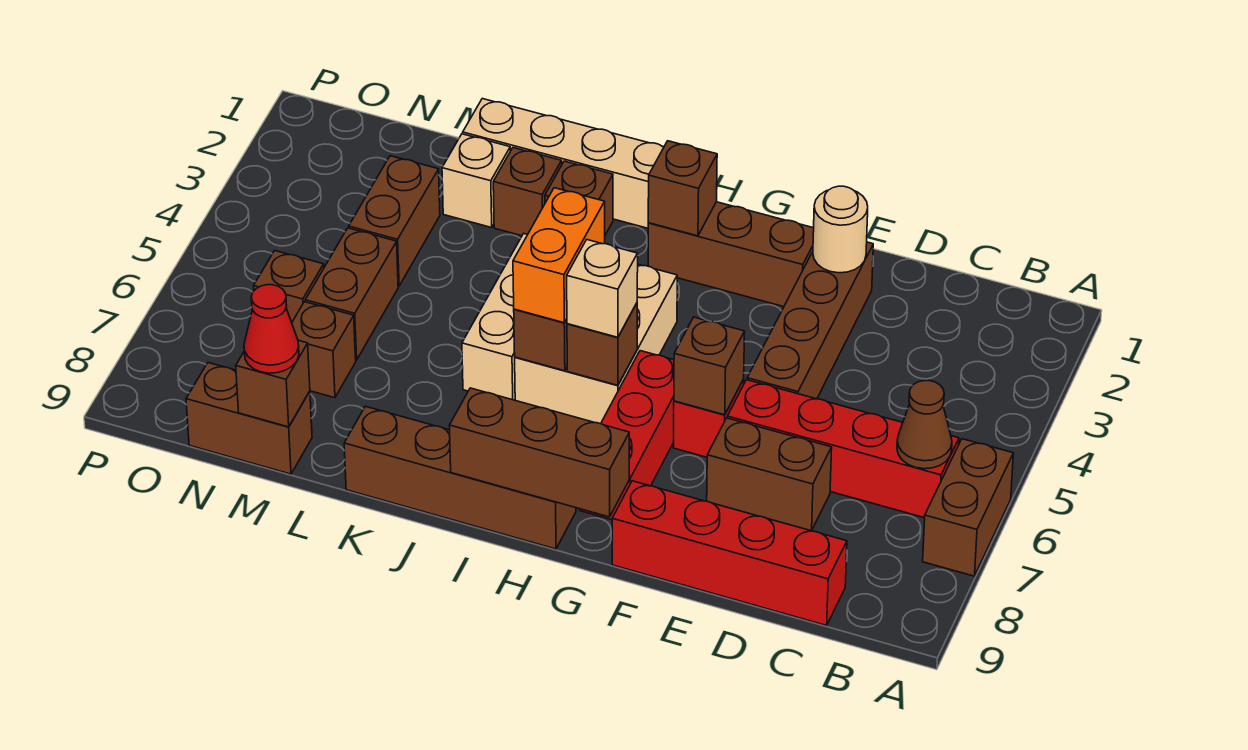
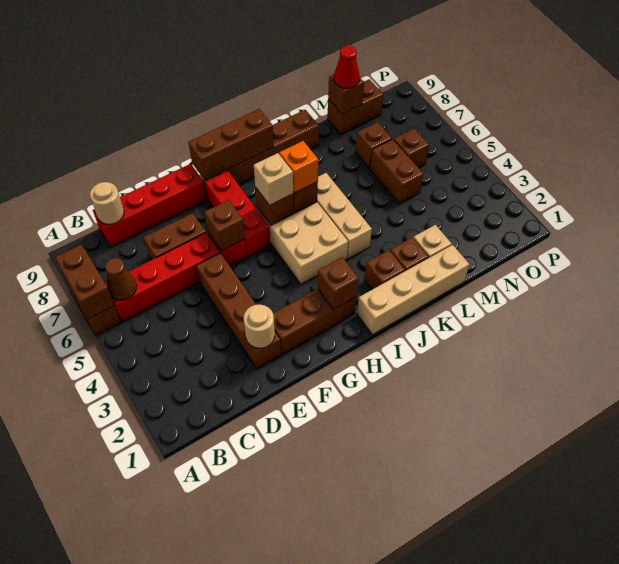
none -> tan round brick C9 level 2
orange brick I5:I6 level 3 -> orange brick I6 level 3
brown brick M3:M4 level 1 -> brown brick A6:A7 level 2

